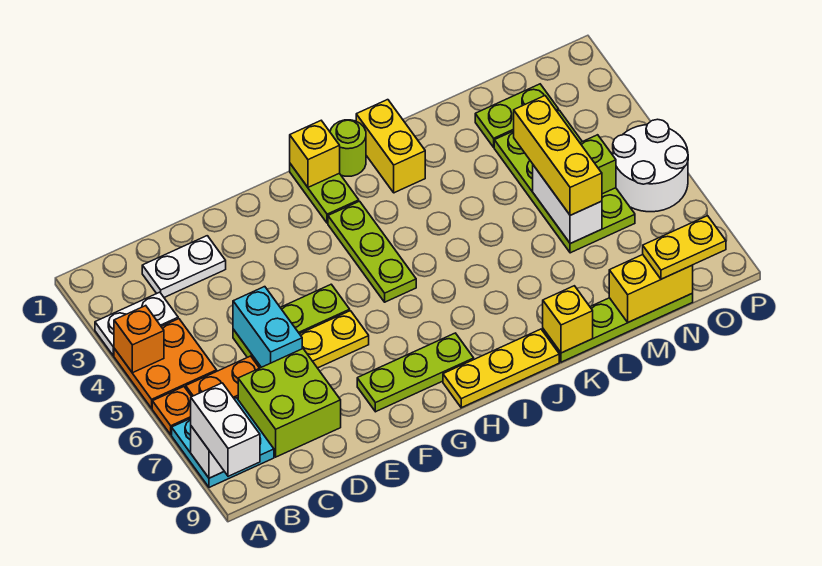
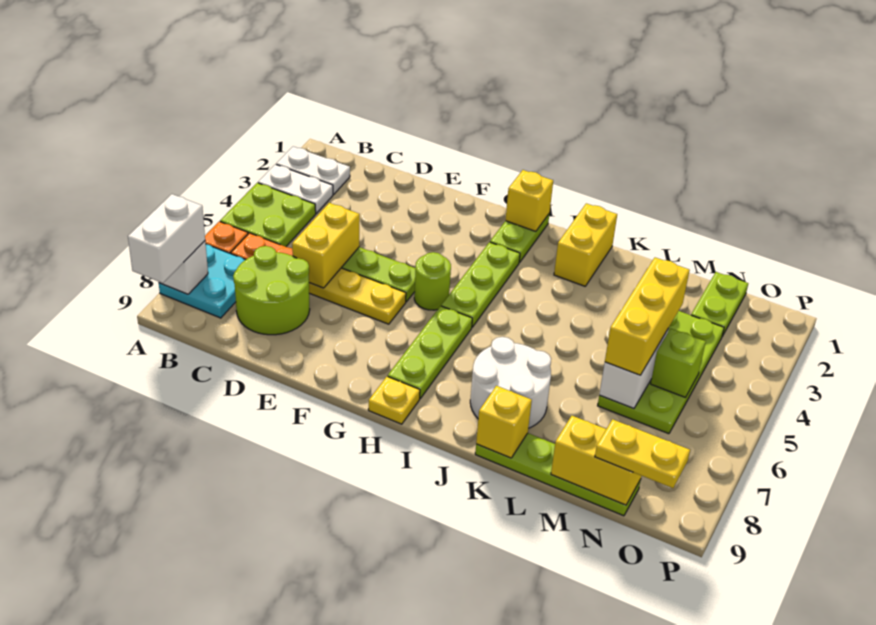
orange plate A4:B5 level 1 -> lime plate A4:B5 level 1
orange brick A4 level 2 -> none
white plate C2:D2 level 1 -> white plate A2:B2 level 1
lime brick C7:D8 level 1 -> lime round brick C7:D8 level 1
cyan brick D5:D6 level 2 -> yellow brick D5:D6 level 2
lime plate F8:H8 level 1 -> lime plate H6:H8 level 1
yellow plate H9:J9 level 1 -> yellow plate H9 level 1
lime round brick I1 level 1 -> lime round brick G5 level 1
lime plate M2:N2 level 1 -> lime plate N1:N2 level 1
white round brick O5:P6 level 1 -> white round brick J7:K8 level 1

